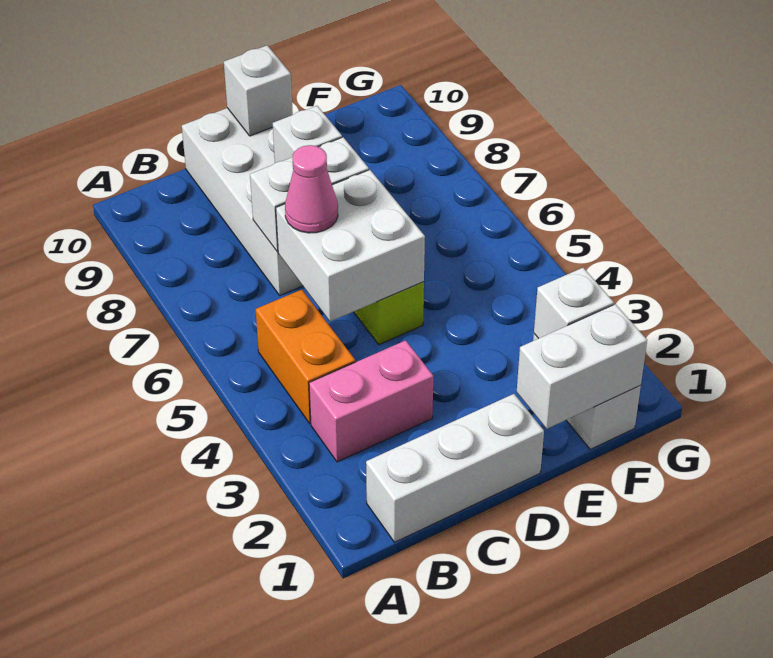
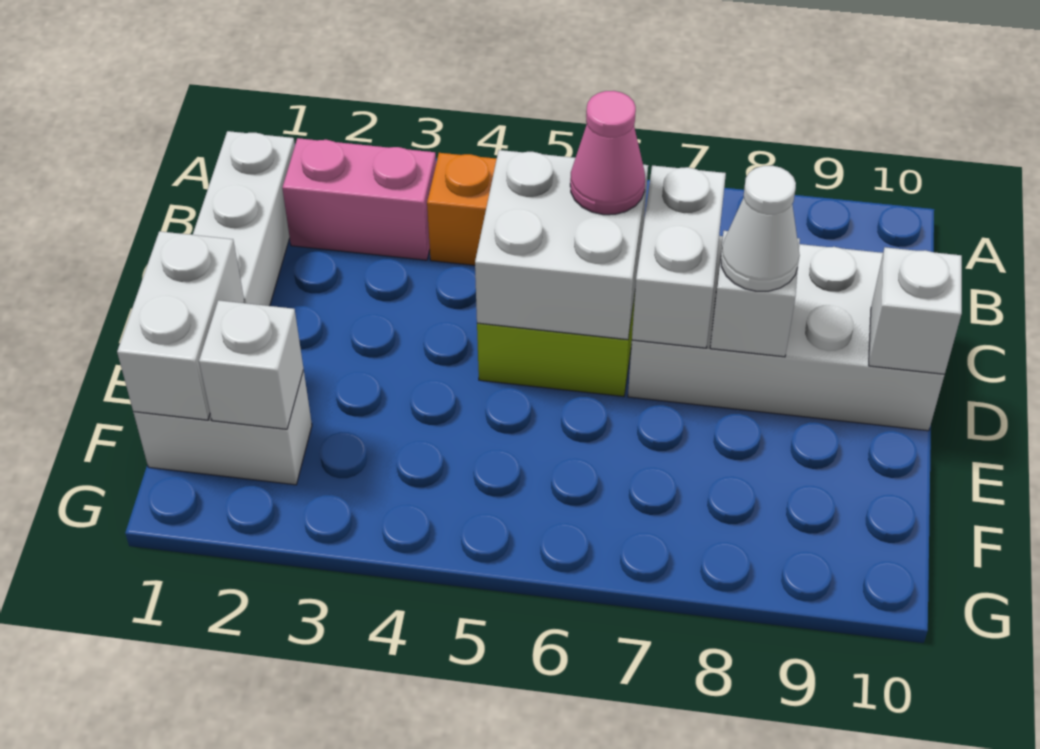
pink brick B3:C3 level 1 -> pink brick B2:B3 level 1
none -> white cone D8 level 3

